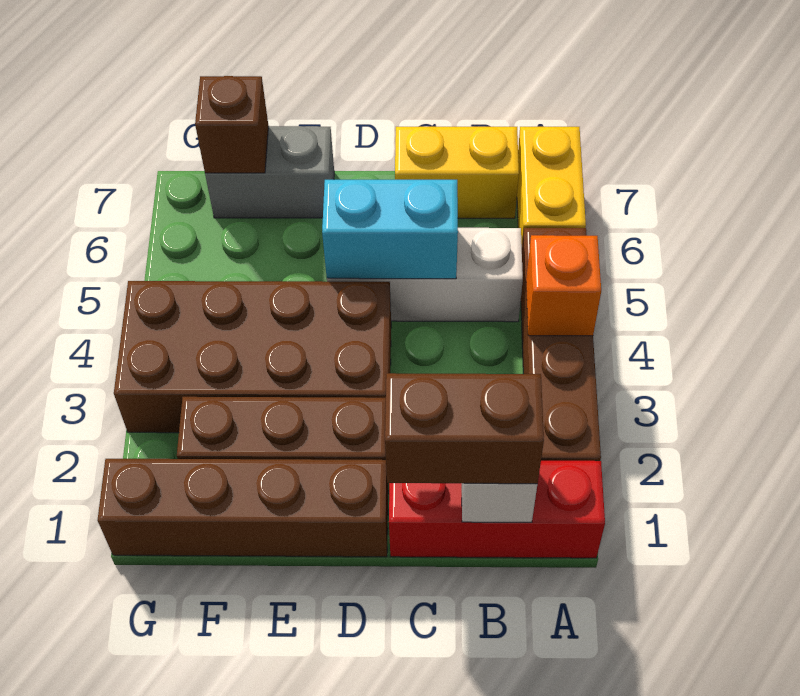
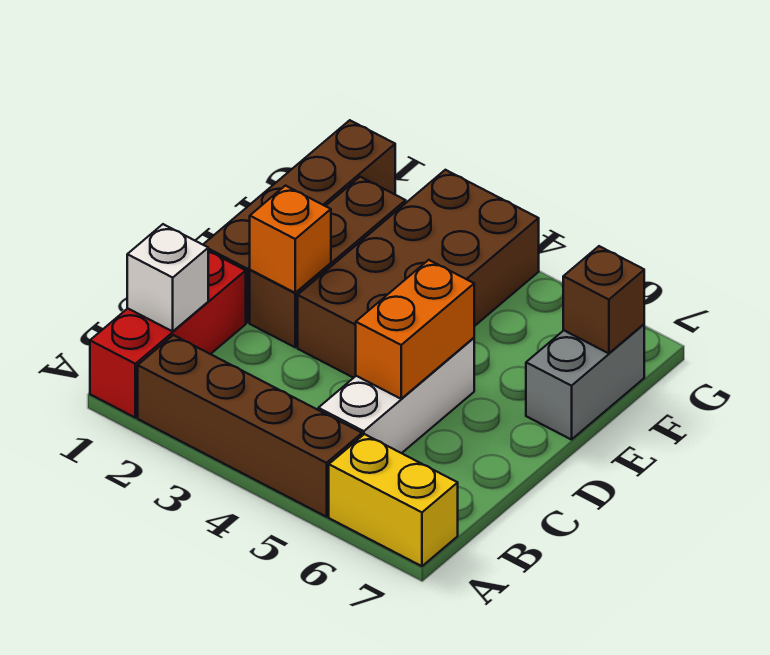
orange brick A4 level 2 -> orange brick D2 level 2
brown brick B1:C1 level 3 -> none
yellow brick B7:C7 level 1 -> none
cyan brick C5:D5 level 2 -> orange brick C5:D5 level 2

